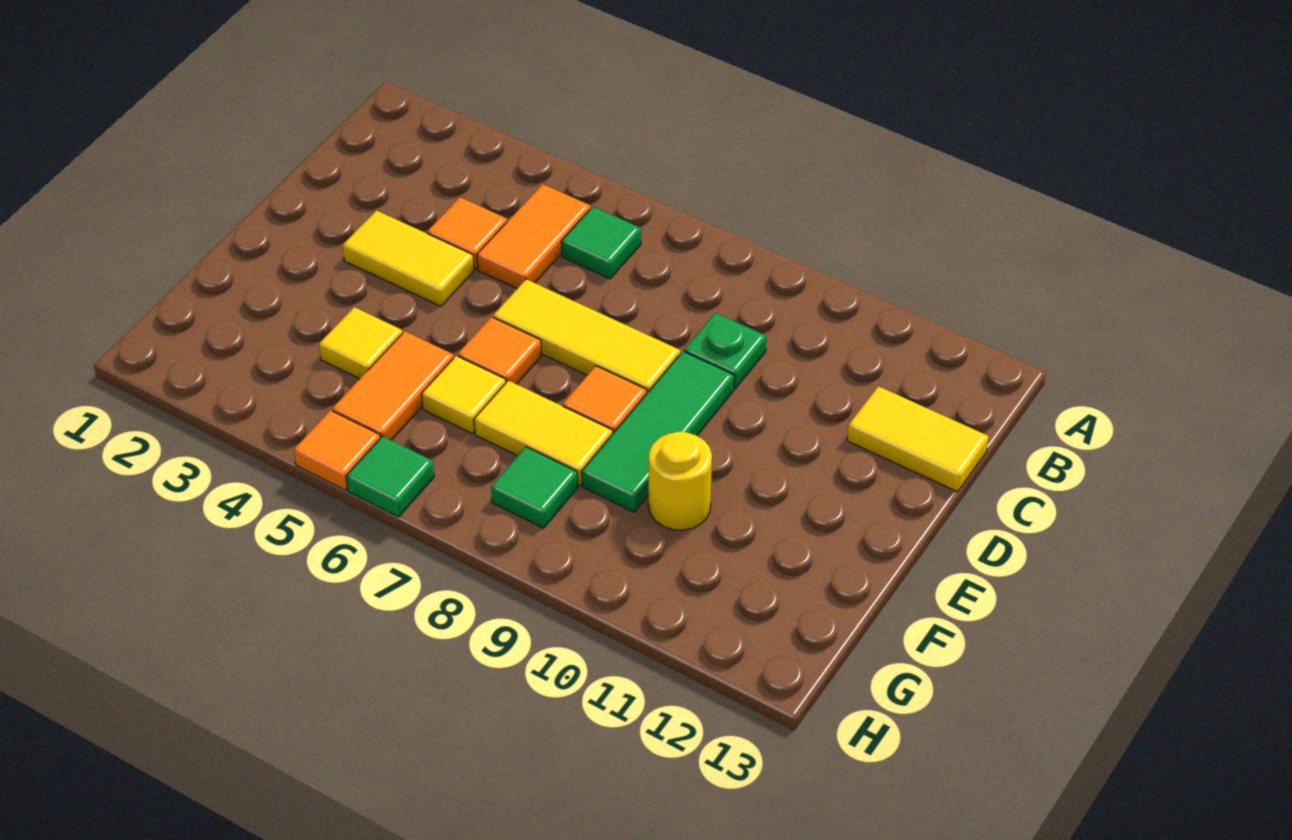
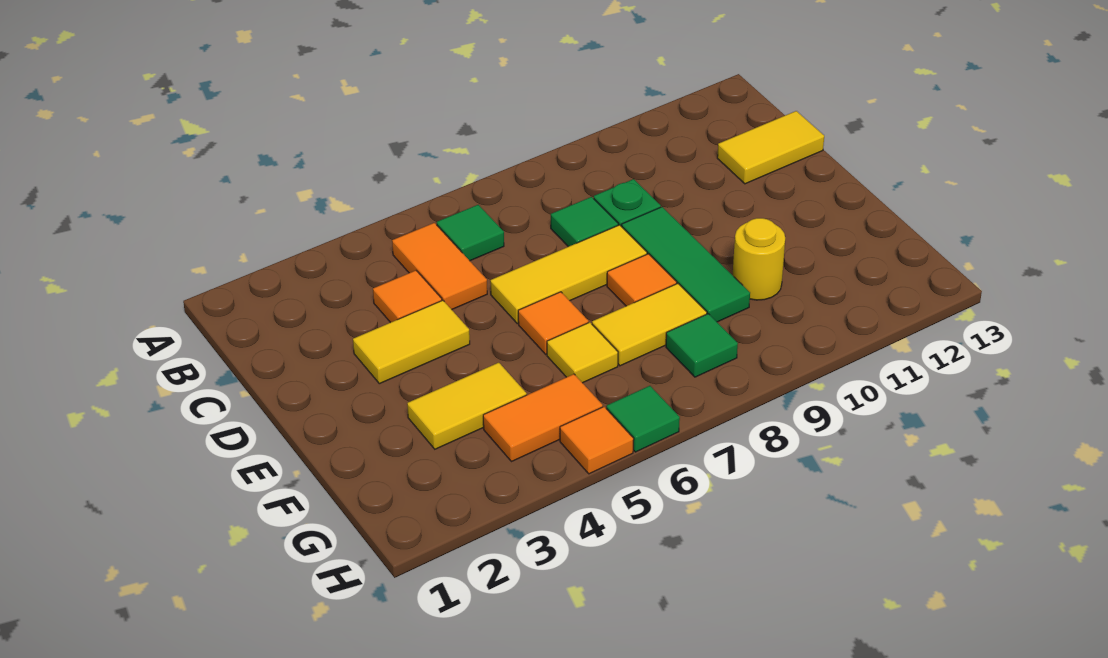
none -> green tile C8 level 1
yellow tile F4 level 1 -> yellow tile F3:F4 level 1
orange tile F5:G5 level 1 -> orange tile G4:G5 level 1

